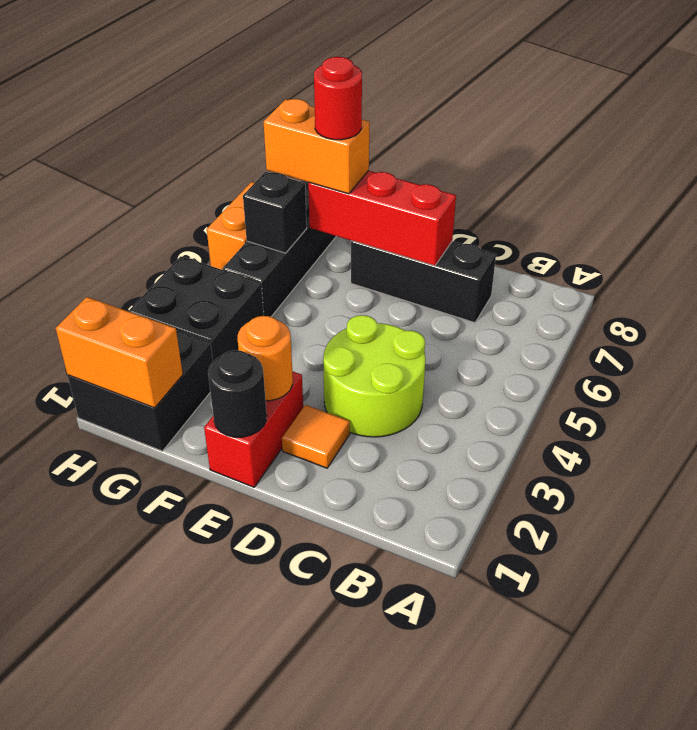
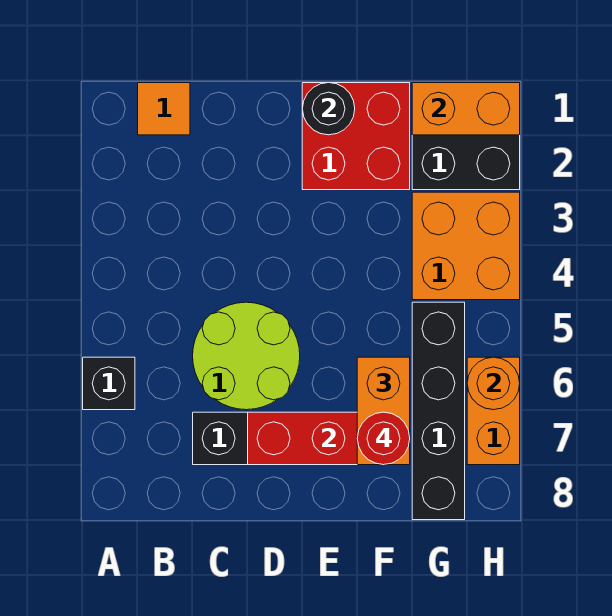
lime round brick C3:D4 level 1 -> lime round brick C5:D6 level 1
orange tile D2 level 1 -> orange tile B1 level 1
red brick E1:E2 level 1 -> red brick E1:F2 level 1
orange round brick E2 level 2 -> orange round brick H6 level 2
orange brick F7:G7 level 3 -> orange brick F6:F7 level 3
black brick G3:H4 level 1 -> orange brick G3:H4 level 1
black brick G6 level 2 -> black brick A6 level 1

